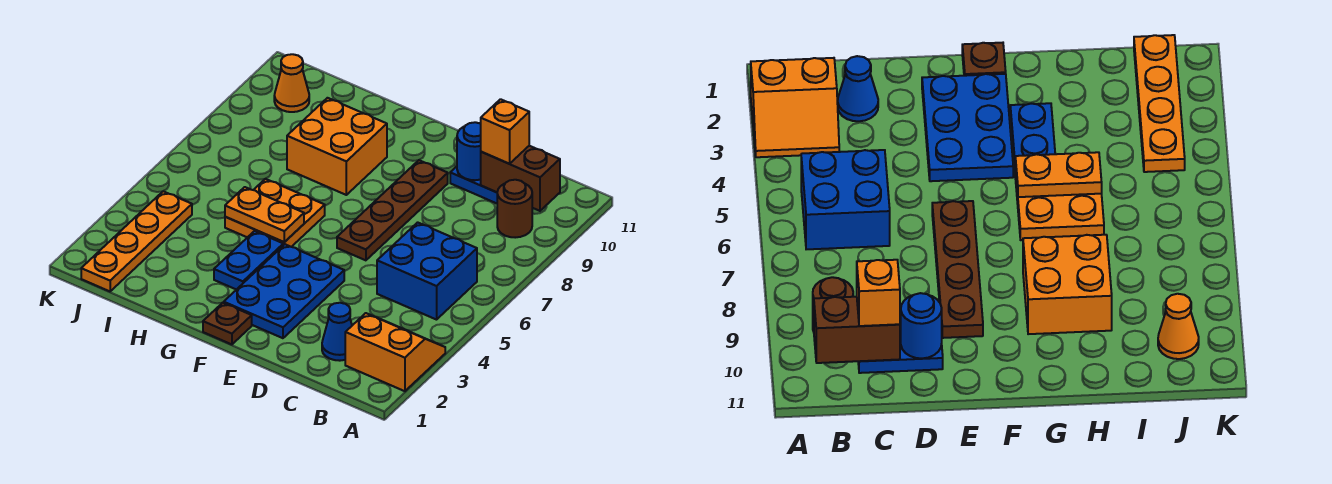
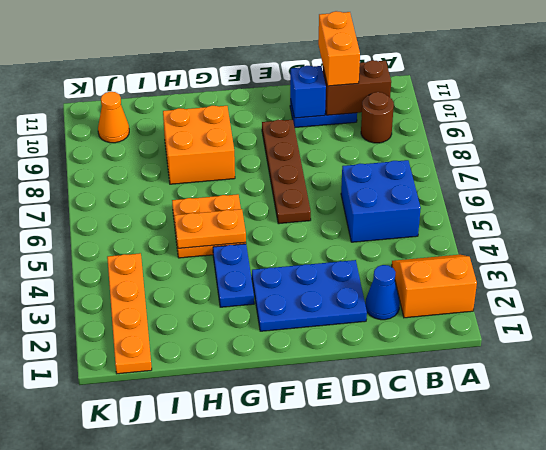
orange brick C10 level 3 -> orange brick C10:C11 level 3
blue round brick D10 level 2 -> blue brick D10 level 2
blue plate E2:F4 level 1 -> blue plate D2:F3 level 1
brown plate F1 level 1 -> none

